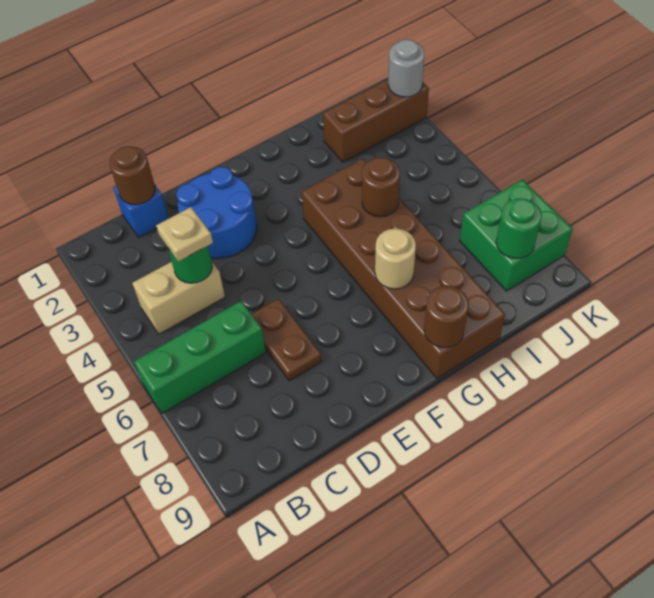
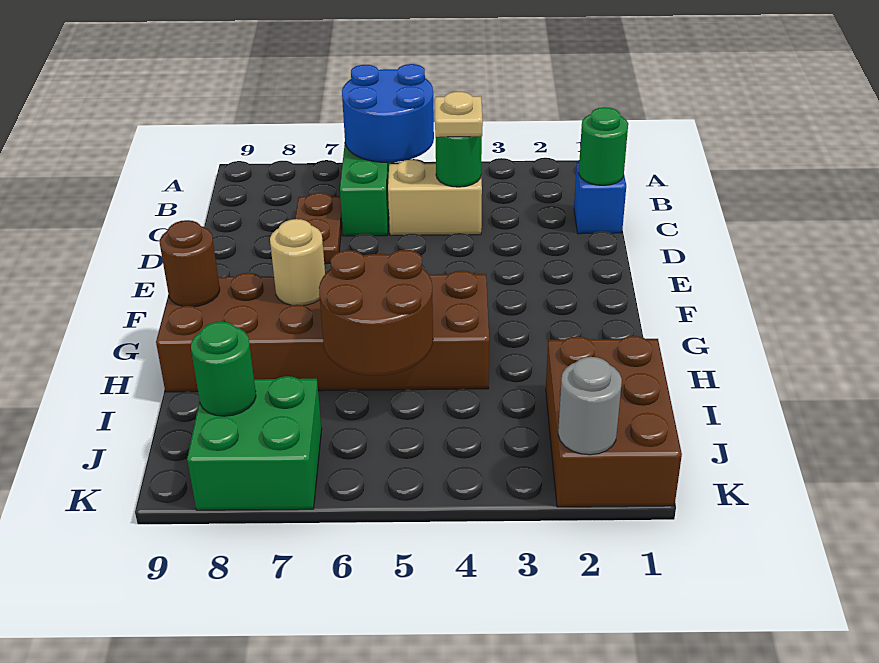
tan brick B4:C4 level 1 -> tan brick C4:C5 level 1
brown round brick C1 level 2 -> green round brick C1 level 2
blue round brick D2:E3 level 1 -> blue round brick A5:B6 level 2
brown plate D6:D7 level 1 -> brown plate C7:D7 level 1
brown round brick H5 level 2 -> brown round brick H5:I6 level 2
brown brick I2:K2 level 1 -> brown brick I1:K2 level 1

